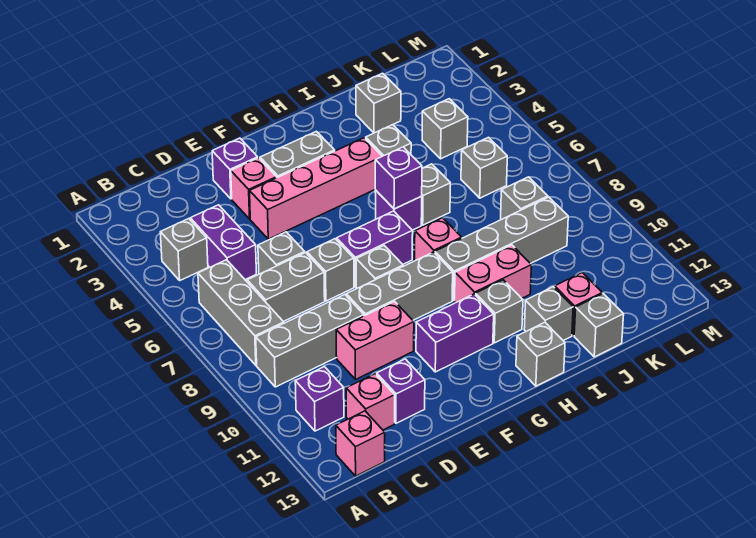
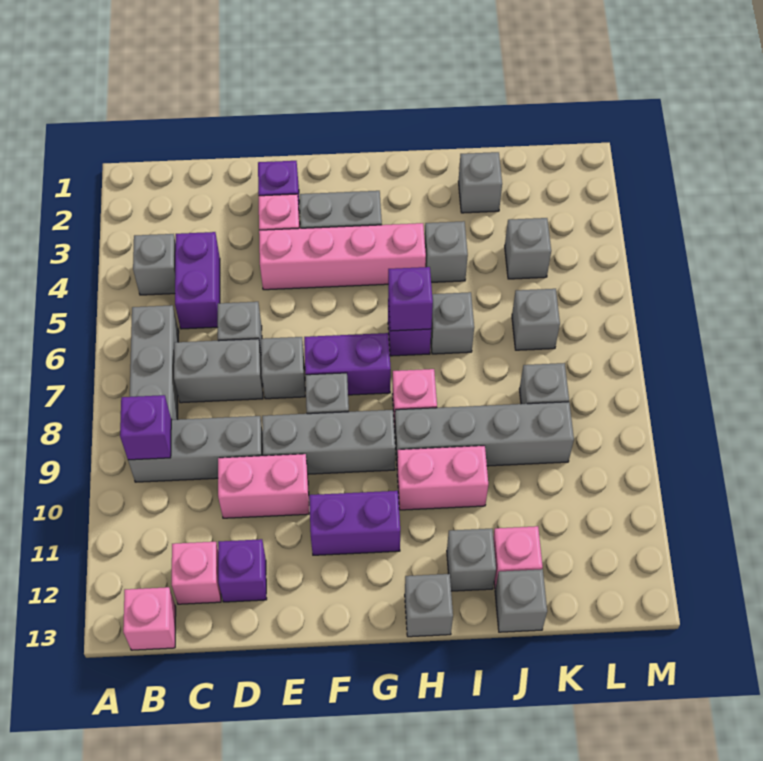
purple brick B11 level 1 -> purple brick B9 level 2
grey brick H11 level 1 -> none

